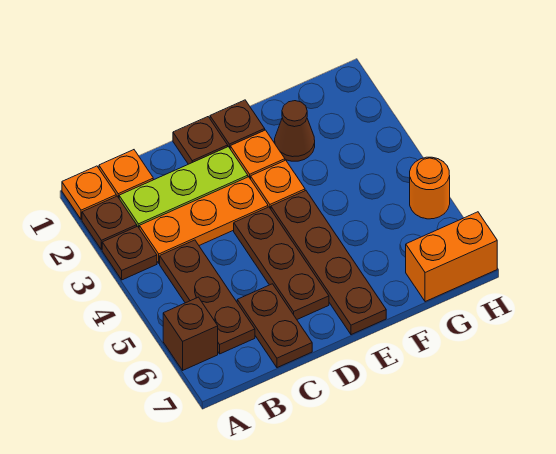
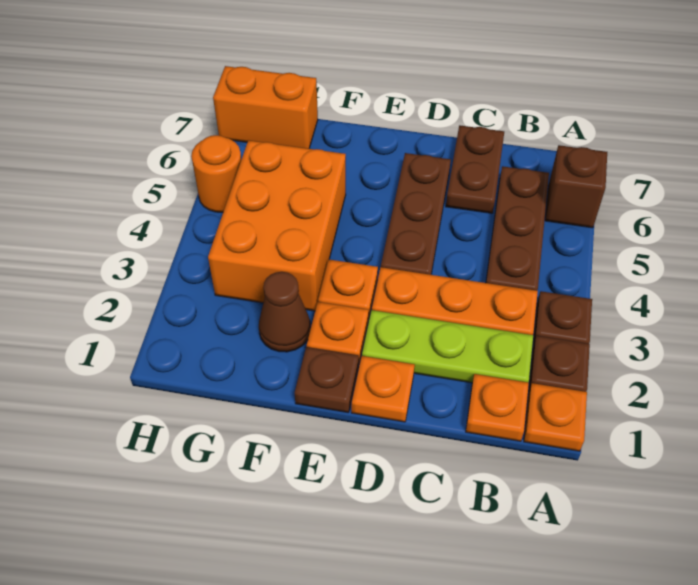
brown plate D1 level 1 -> orange plate D1 level 1
brown plate E4:E7 level 1 -> none
none -> orange brick F3:G5 level 1

